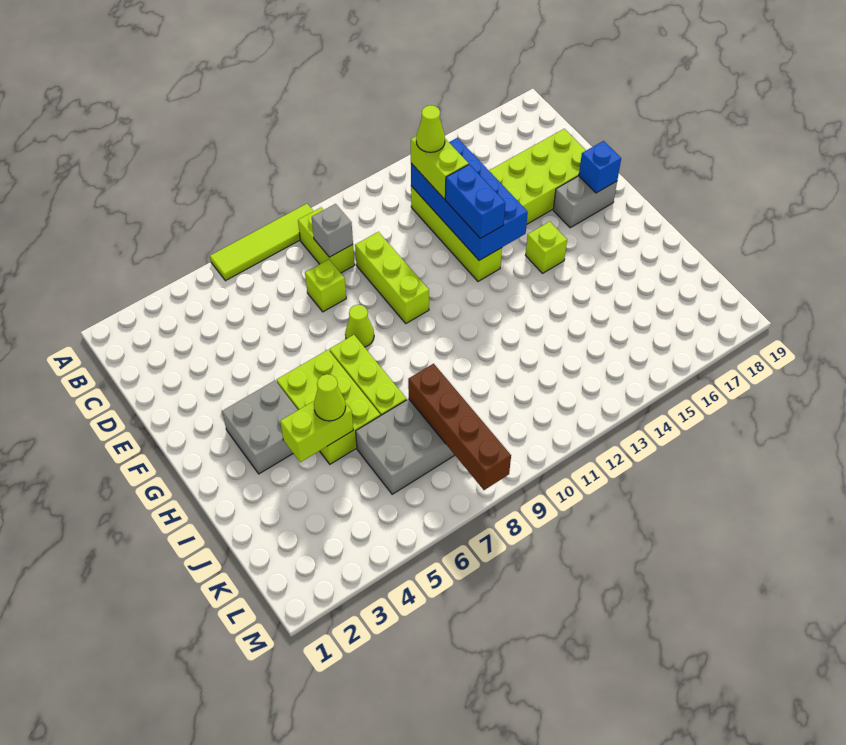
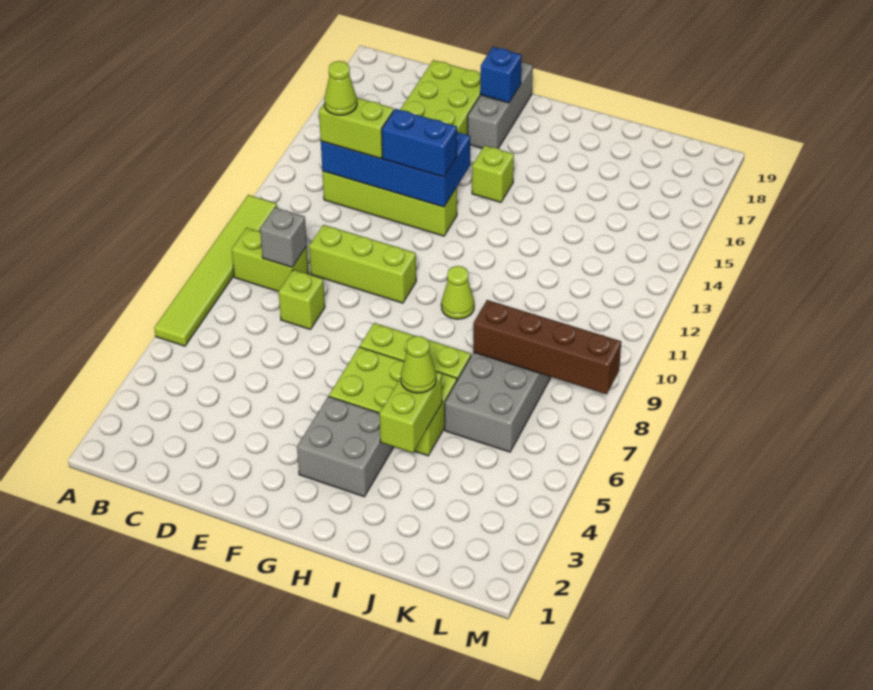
lime tile A6:A9 level 1 -> lime tile A6:A11 level 1
lime cone F8 level 1 -> lime cone H10 level 1
grey brick F17:F18 level 1 -> grey brick F17:F19 level 1

